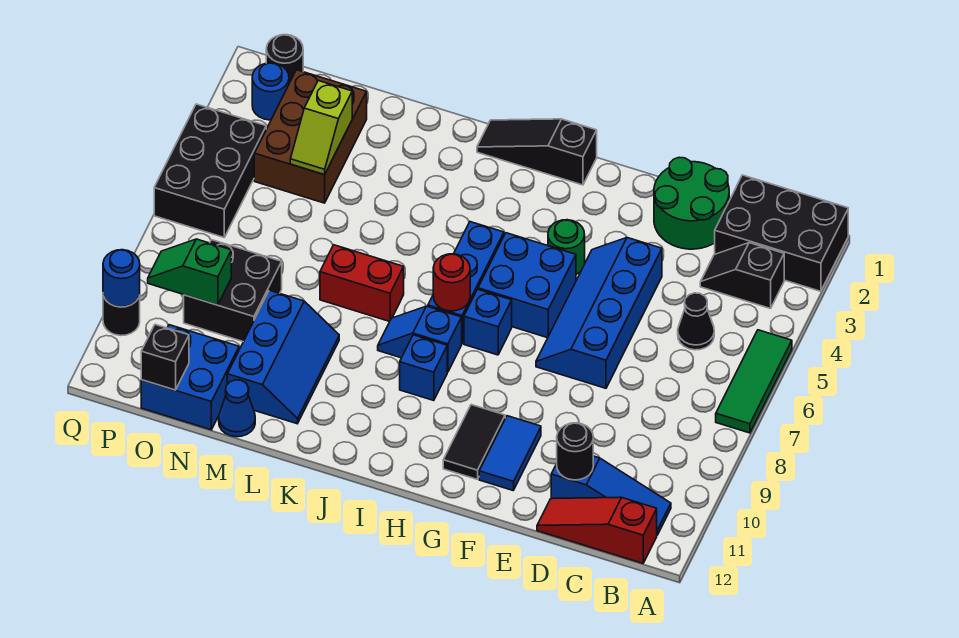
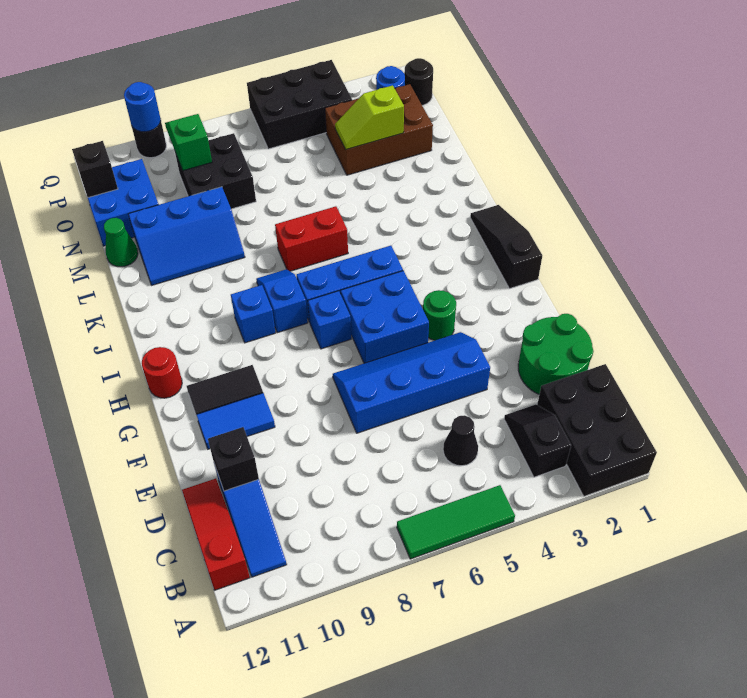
black round brick D11 level 2 -> black brick D11 level 2
red round brick I7 level 2 -> red round brick H12 level 1
red brick K7:L7 level 1 -> red brick K6:K7 level 1
blue cone M12 level 1 -> green cone M12 level 1

